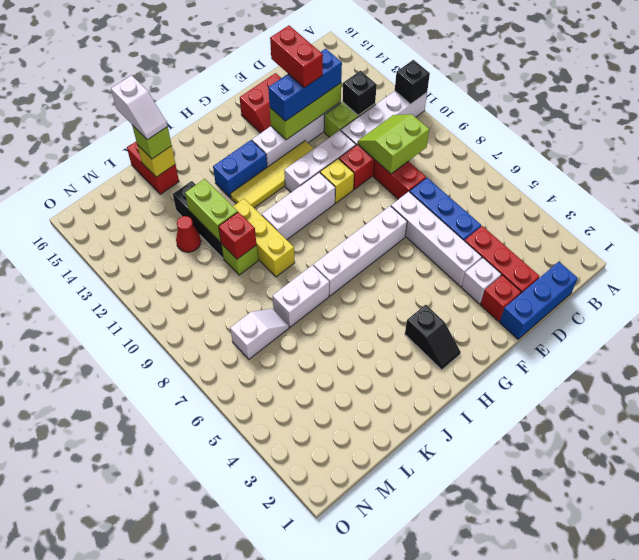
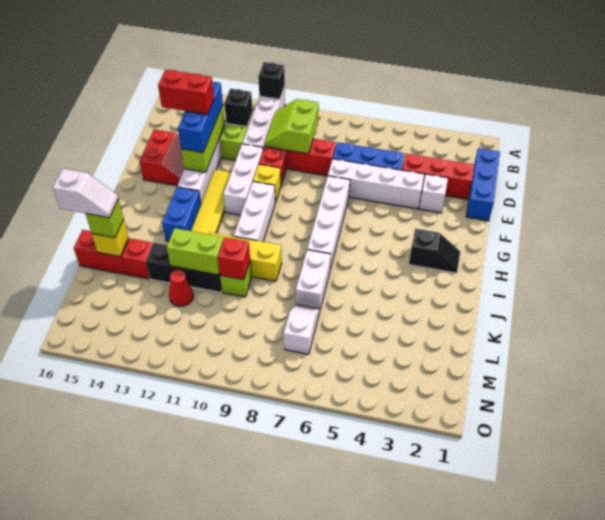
red brick E2 level 1 -> red brick K14 level 1

